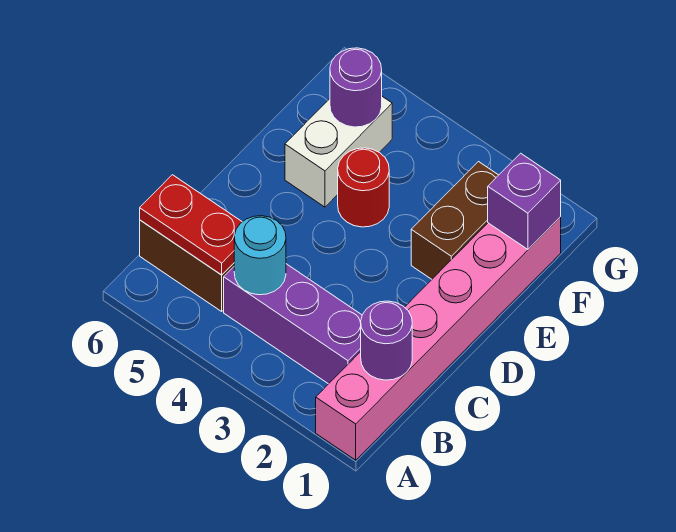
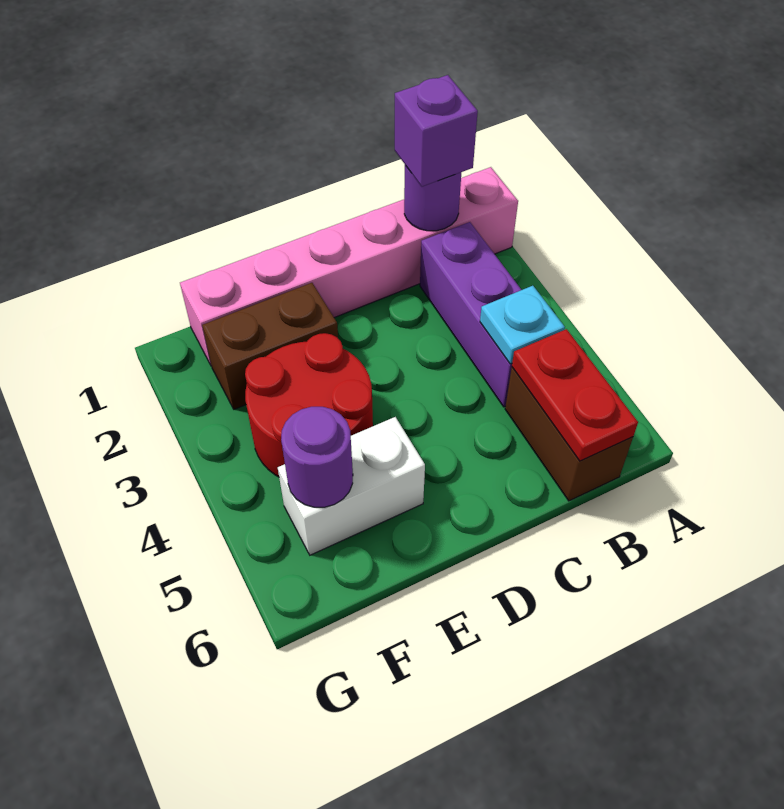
cyan round brick B4 level 2 -> cyan plate B4 level 2
red round brick E4 level 1 -> red round brick E3:F4 level 1
purple brick F1 level 2 -> purple brick B1 level 3

